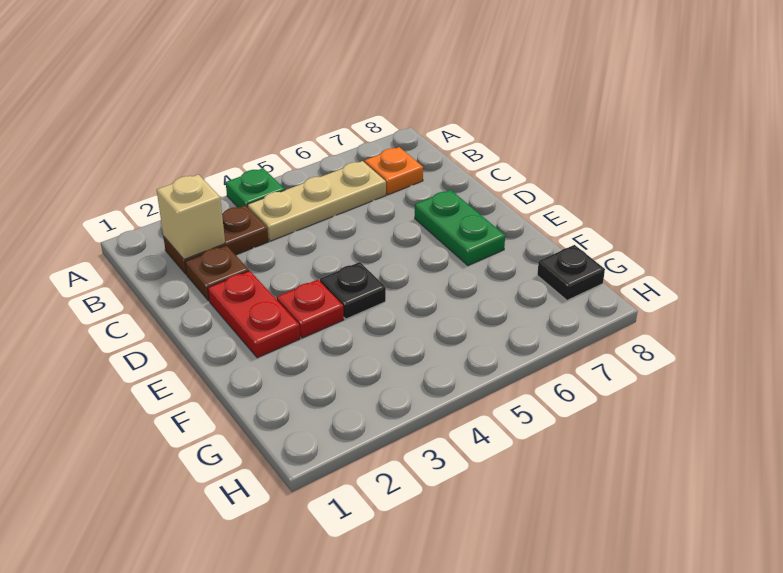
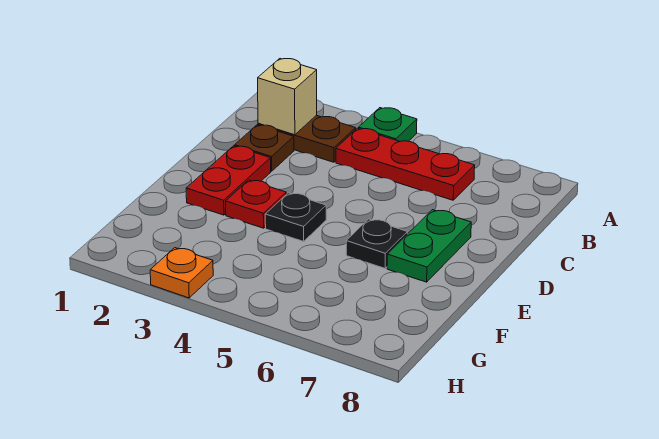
tan plate B4:B6 level 1 -> red plate B4:B6 level 1
orange plate B7 level 1 -> orange plate H3 level 1
black plate G8 level 1 -> black plate E6 level 1

